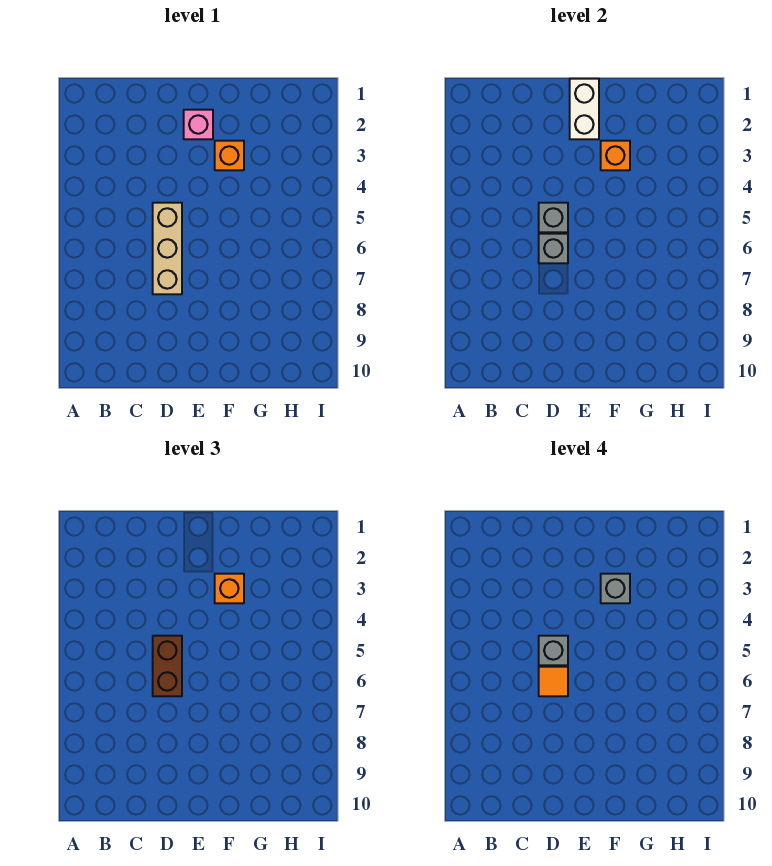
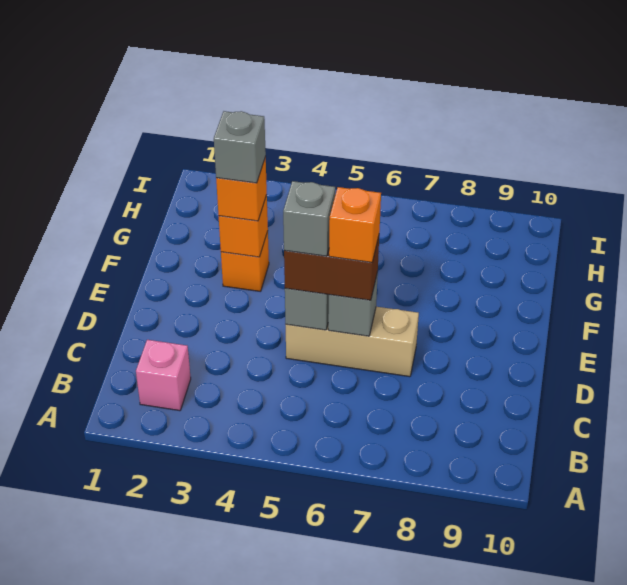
orange tile D6 level 4 -> orange brick D6 level 4
white brick E1:E2 level 2 -> none
pink brick E2 level 1 -> pink brick B2 level 1

